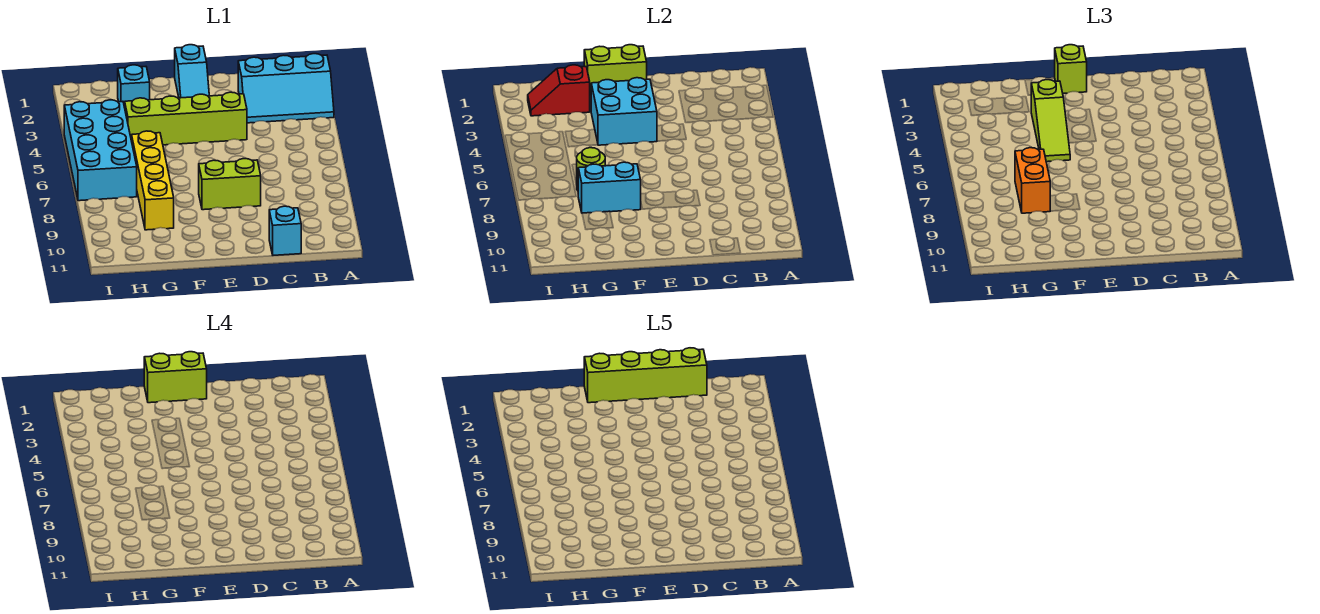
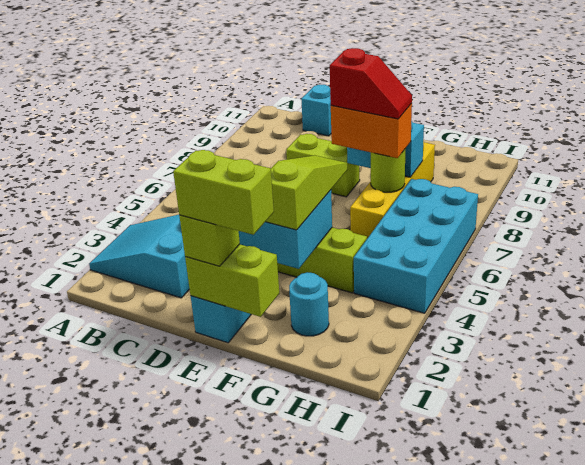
cyan slope A2:C3 level 1 top 2 -> cyan slope A2:C3 level 1 top C
lime brick C1:F1 level 5 -> none
cyan brick G2 level 1 -> cyan round brick G2 level 1
red slope G2:H2 level 2 top G -> red slope F7:G7 level 4 top F
orange brick G7:G8 level 3 -> orange brick F7:G7 level 3

